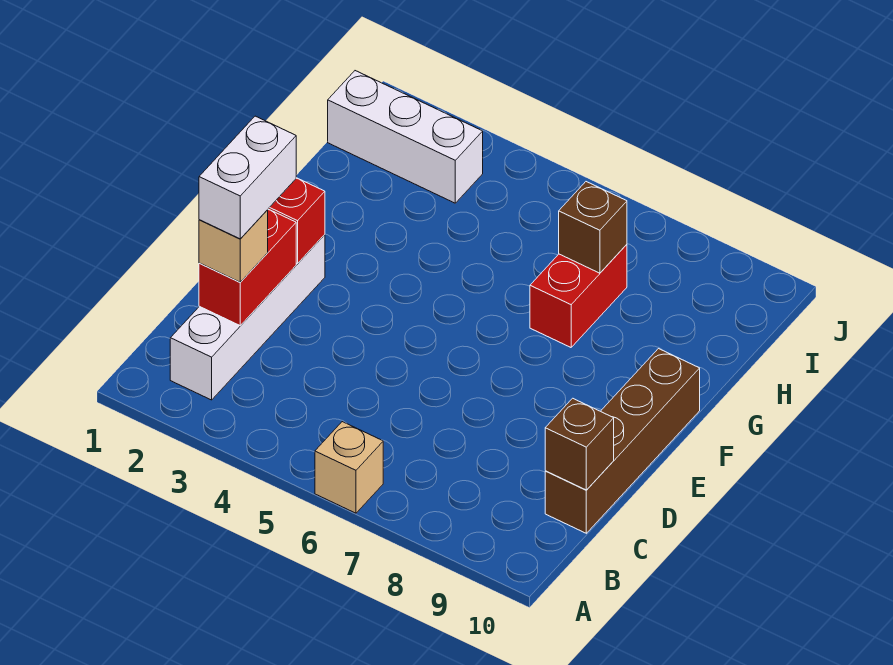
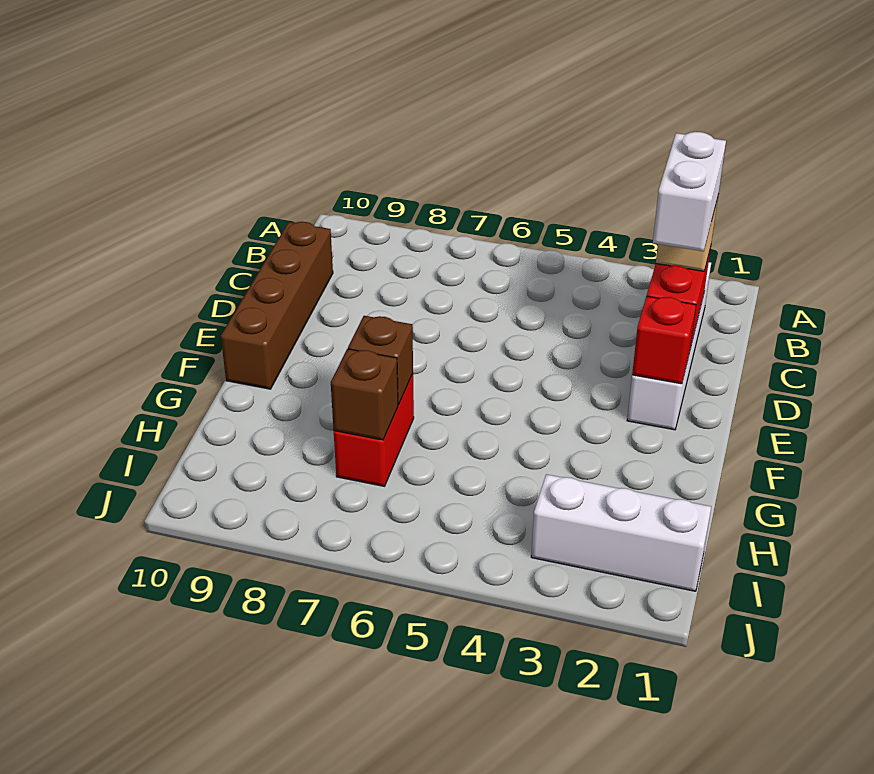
tan brick A6 level 1 -> none
brown brick C10 level 2 -> brown brick G7 level 2

